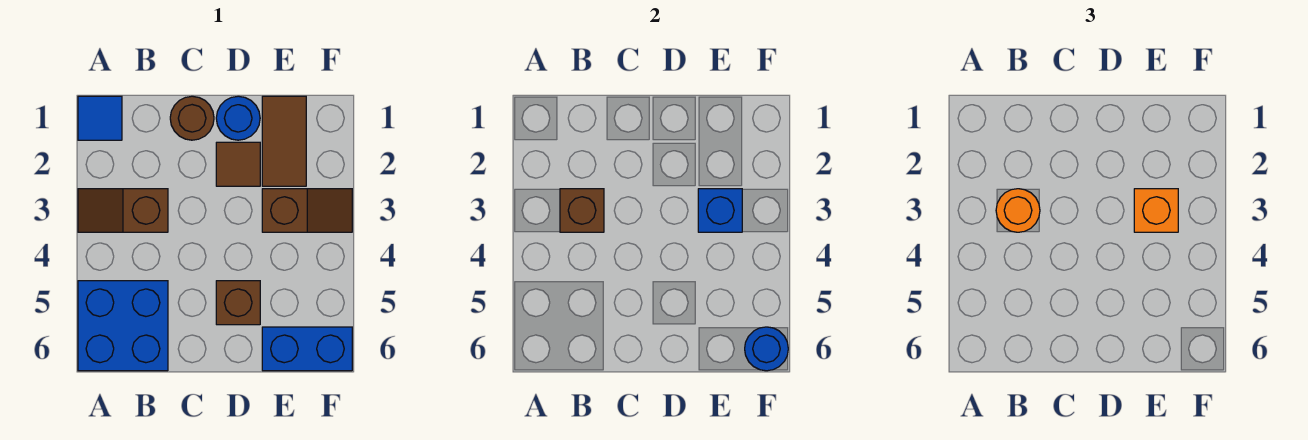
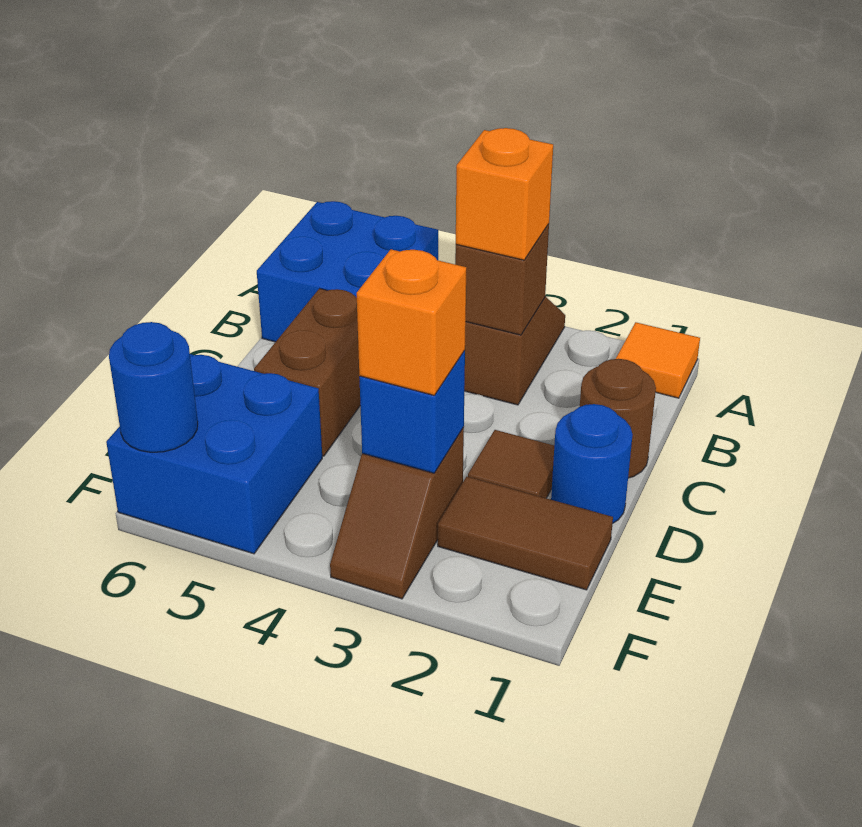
blue tile A1 level 1 -> orange tile A1 level 1
orange round brick B3 level 3 -> orange brick B3 level 3
brown brick D5 level 1 -> brown brick C5:D5 level 1
blue brick E6:F6 level 1 -> blue brick E5:F6 level 1

